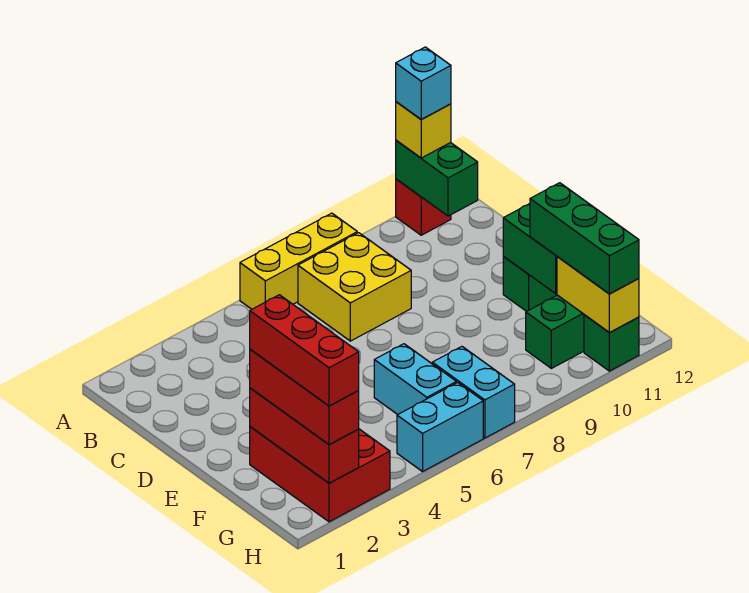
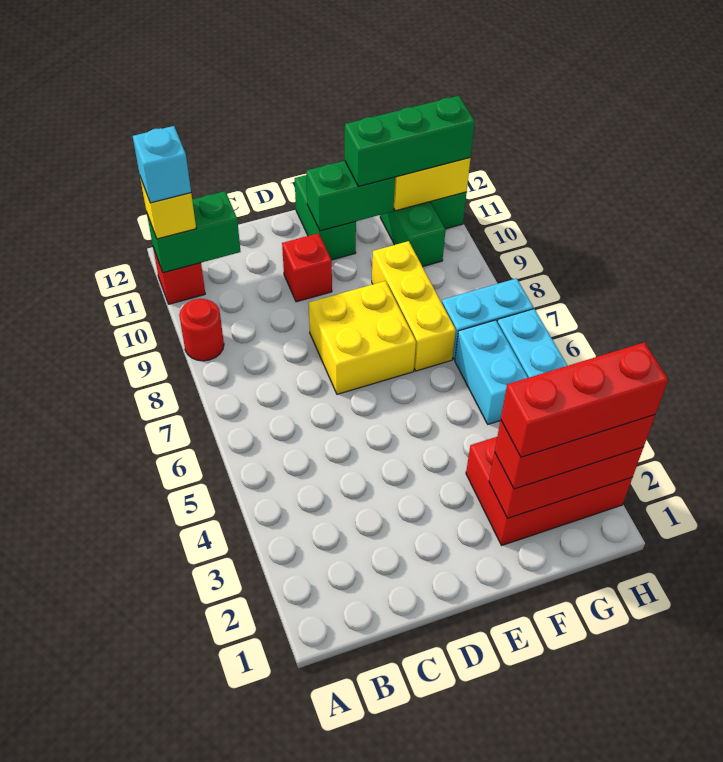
yellow brick A6:A8 level 1 -> yellow brick F7:F9 level 1
none -> red round brick A9 level 1
yellow brick B7:C8 level 1 -> yellow brick D7:E8 level 1
none -> red brick D10 level 1
cyan brick F6:G6 level 1 -> cyan brick G5:G6 level 1

